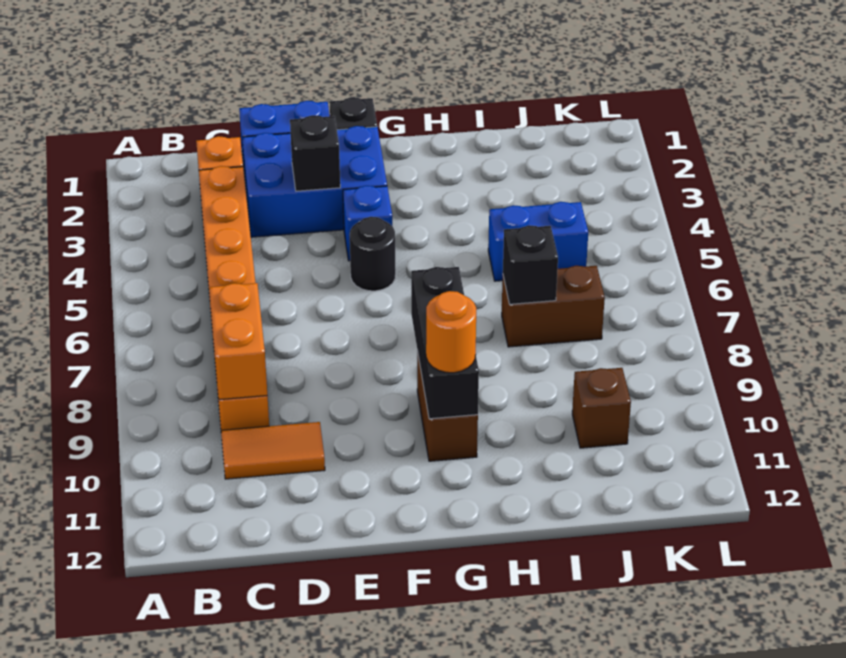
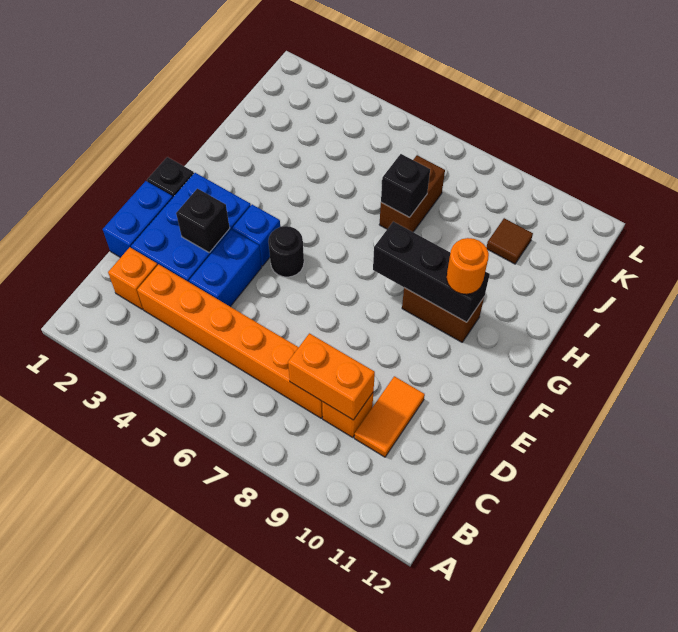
blue brick I5:J5 level 1 -> blue brick D4:E4 level 1
brown brick J10 level 1 -> brown tile J10 level 1

